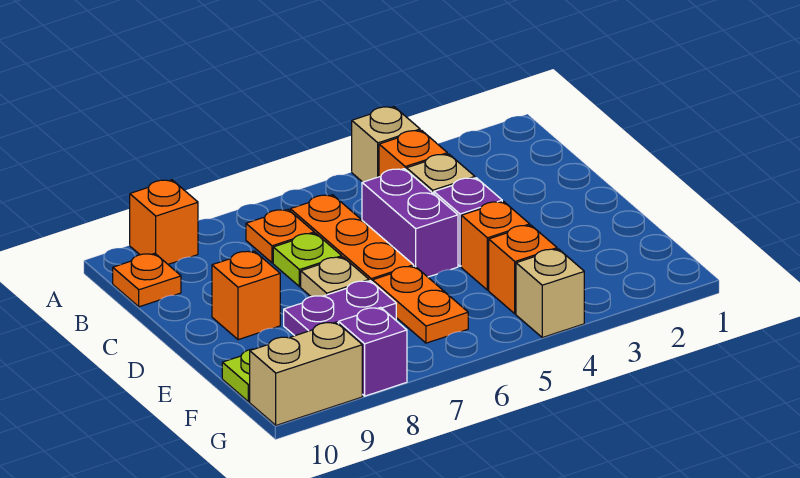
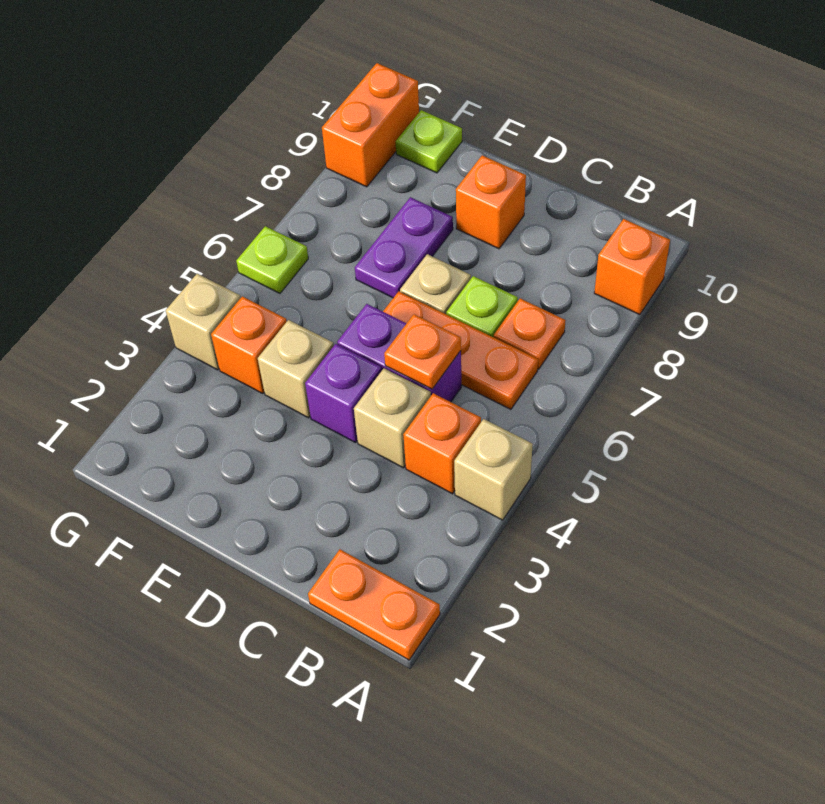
orange plate B10 level 1 -> orange plate C5 level 2
orange brick E4 level 1 -> tan brick E4 level 1
orange plate E6:F6 level 1 -> orange plate A1:B1 level 1
none -> lime plate G6 level 1
purple brick G8 level 1 -> none
tan brick G9:G10 level 1 -> orange brick G9:G10 level 1

